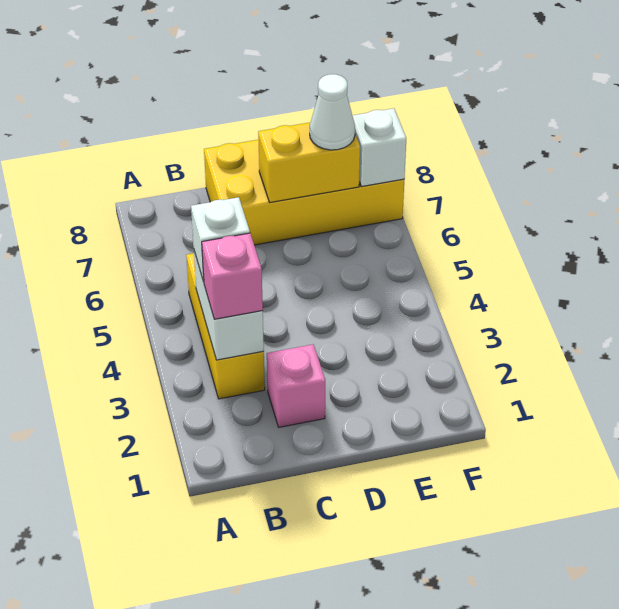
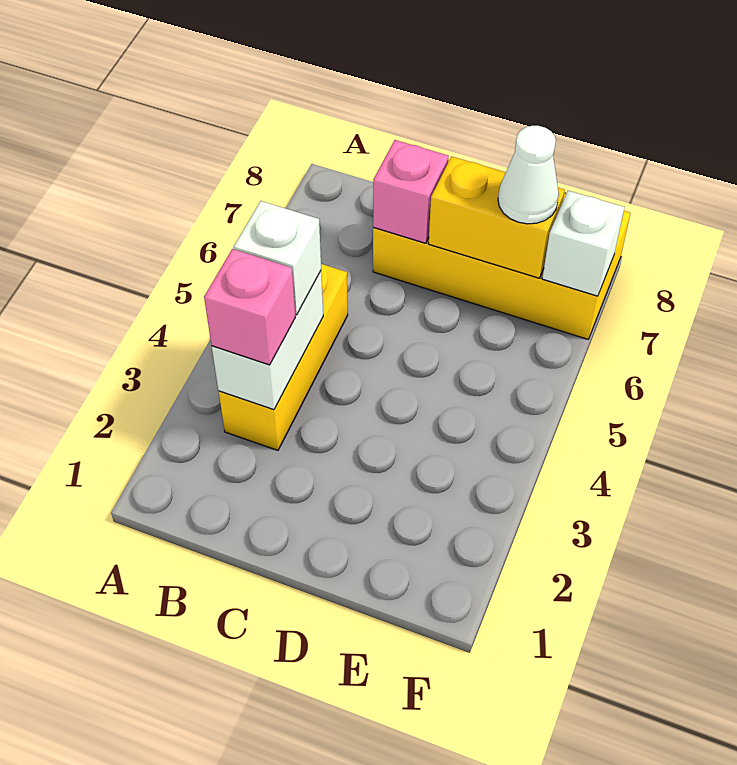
pink brick C2 level 1 -> pink brick C7 level 2

